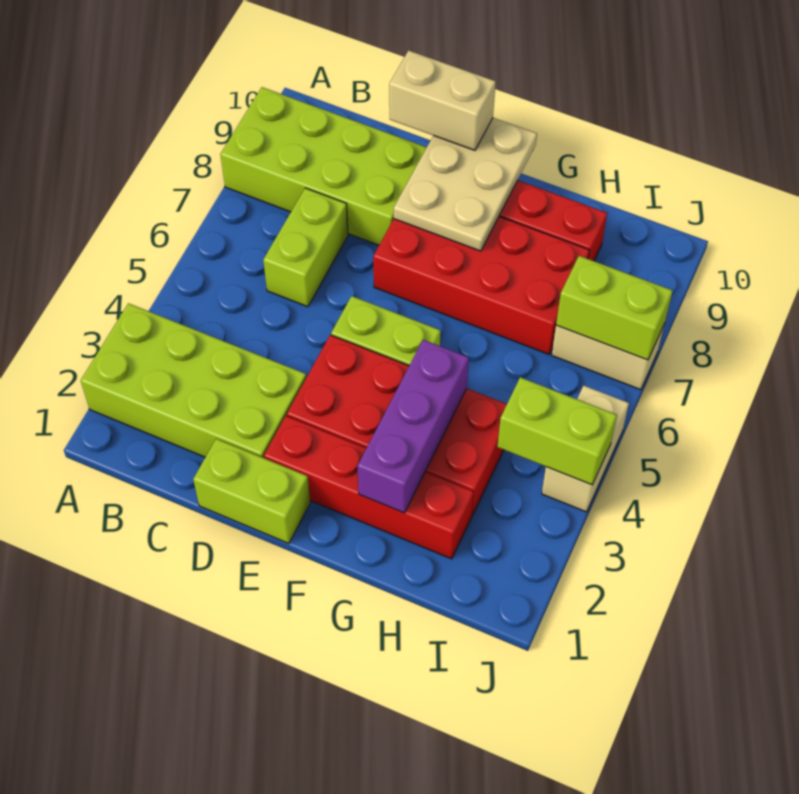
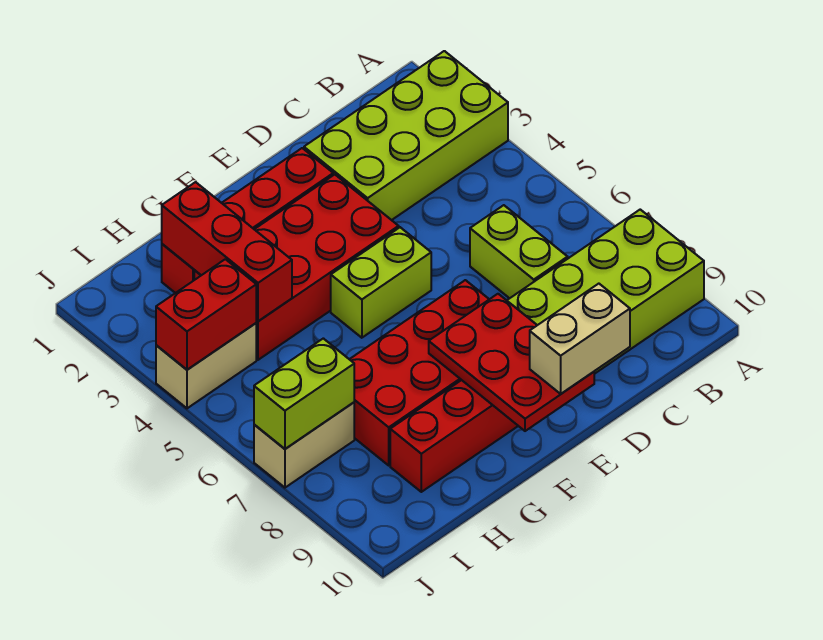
lime brick D1:E1 level 1 -> none
tan plate E8:F10 level 2 -> red plate E8:F10 level 2
purple brick G2:G4 level 2 -> none
none -> red brick H2:H4 level 2
lime brick I4:J4 level 2 -> red brick I4:J4 level 2
tan brick J4:J5 level 1 -> tan brick I4:J4 level 1

